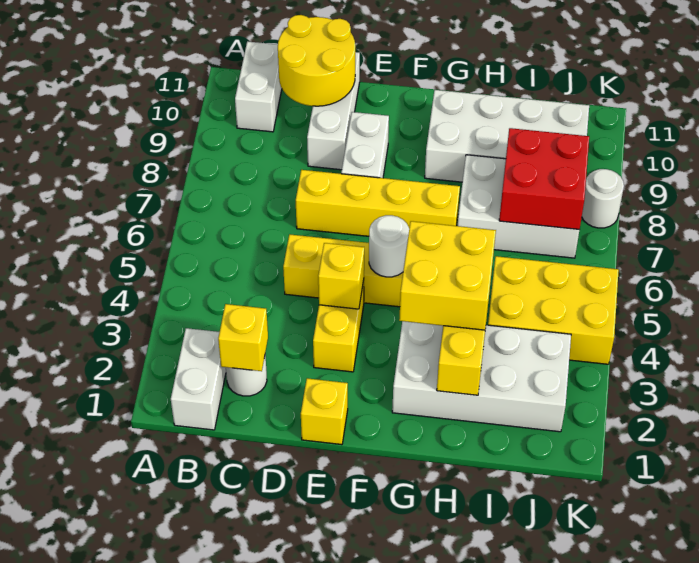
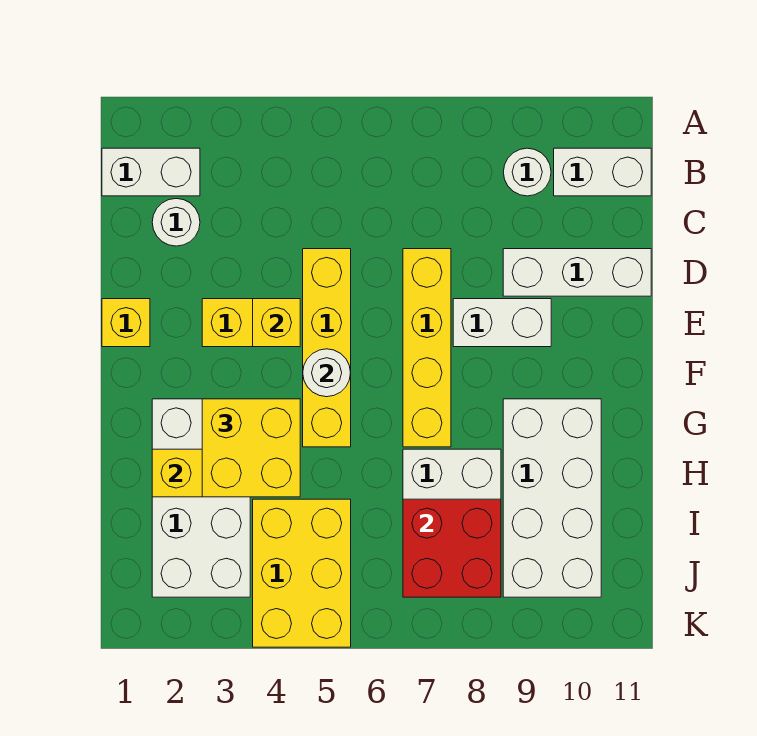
yellow brick C2 level 2 -> none
yellow round brick C10:D11 level 2 -> none
white round brick K8 level 1 -> white round brick B9 level 1

